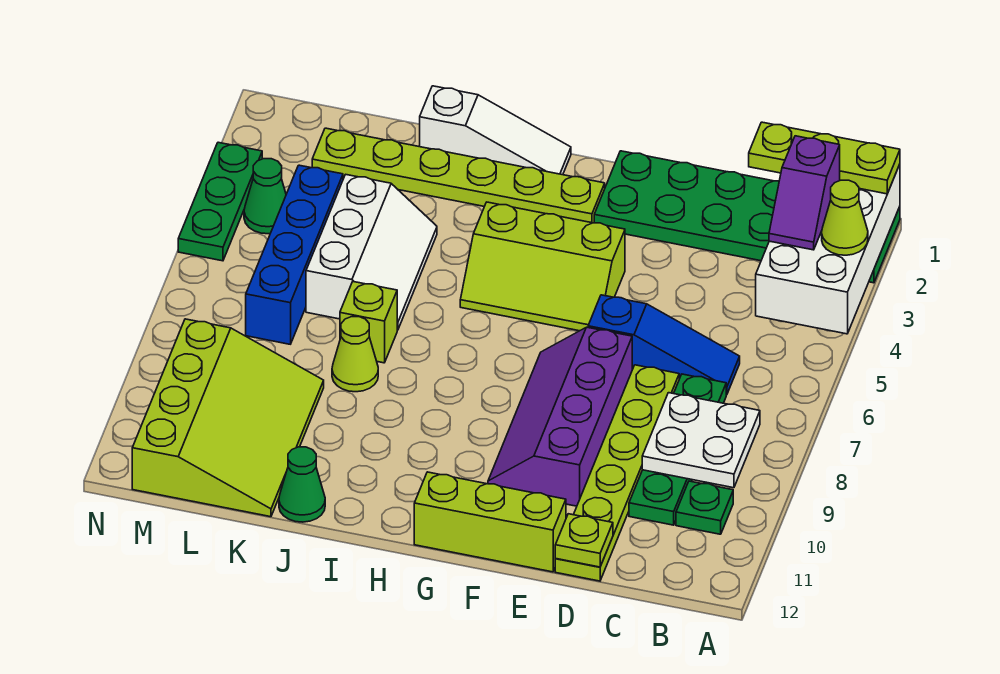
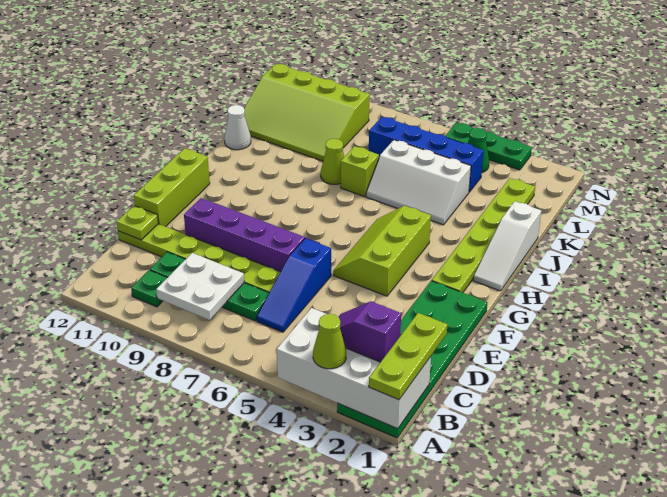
green cone J12 level 1 -> white cone J12 level 1

